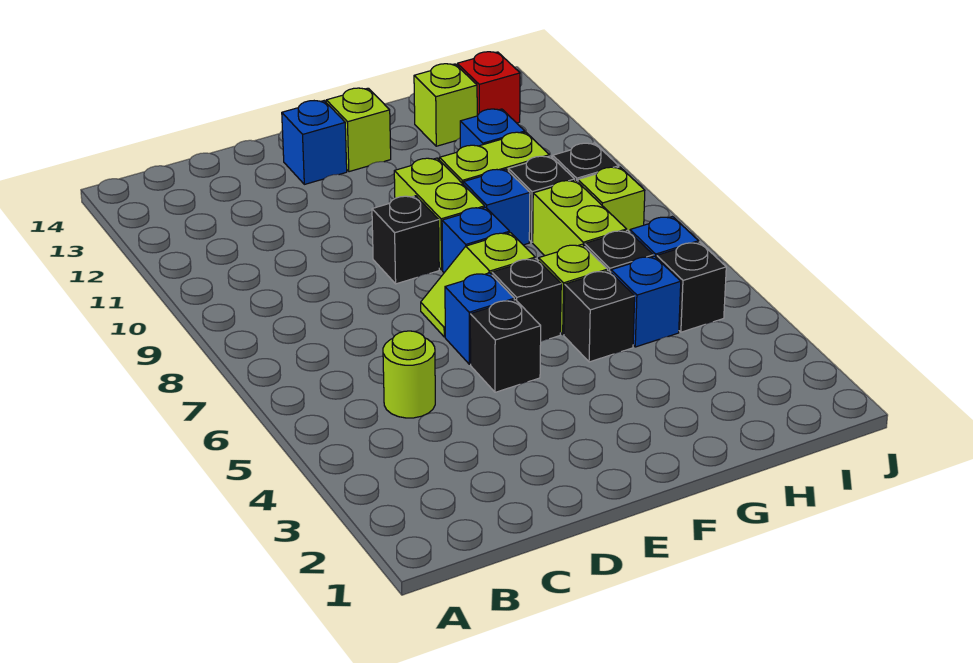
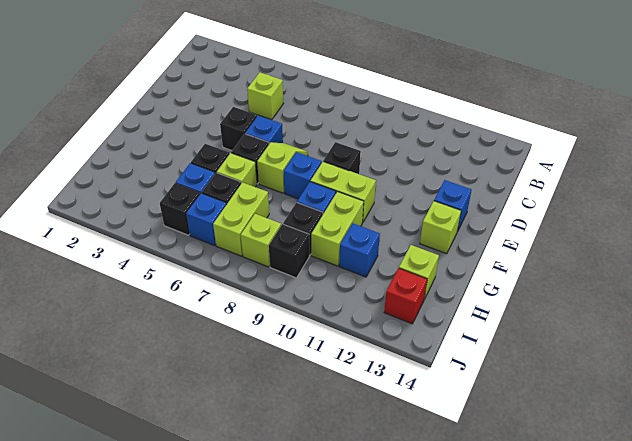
lime round brick C5 level 1 -> lime brick C5 level 1
lime brick H7:H8 level 1 -> lime brick H7:I7 level 1

